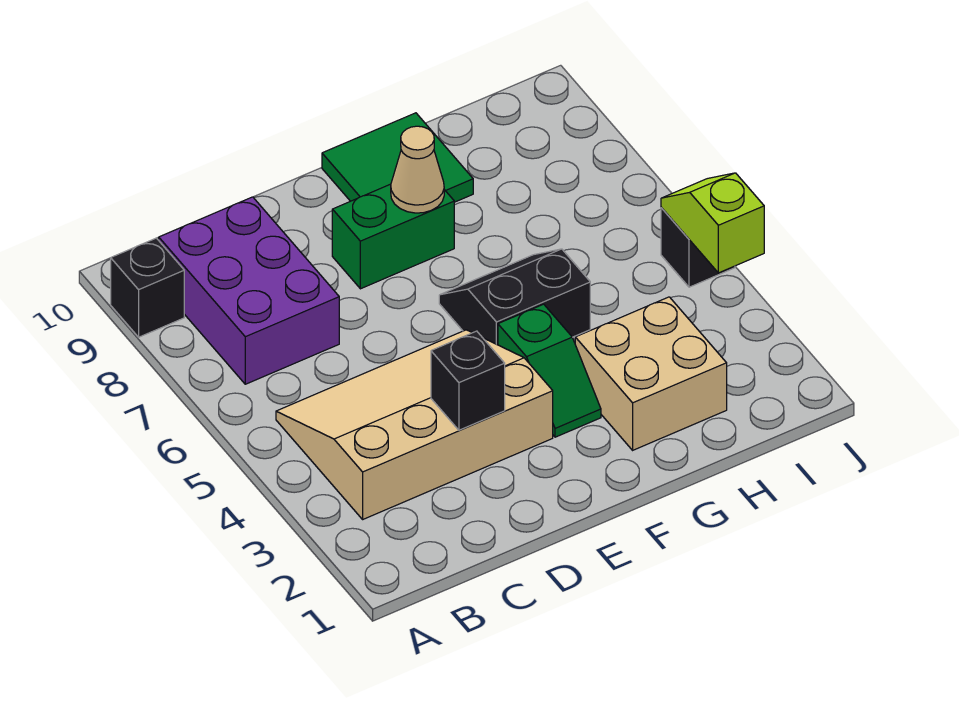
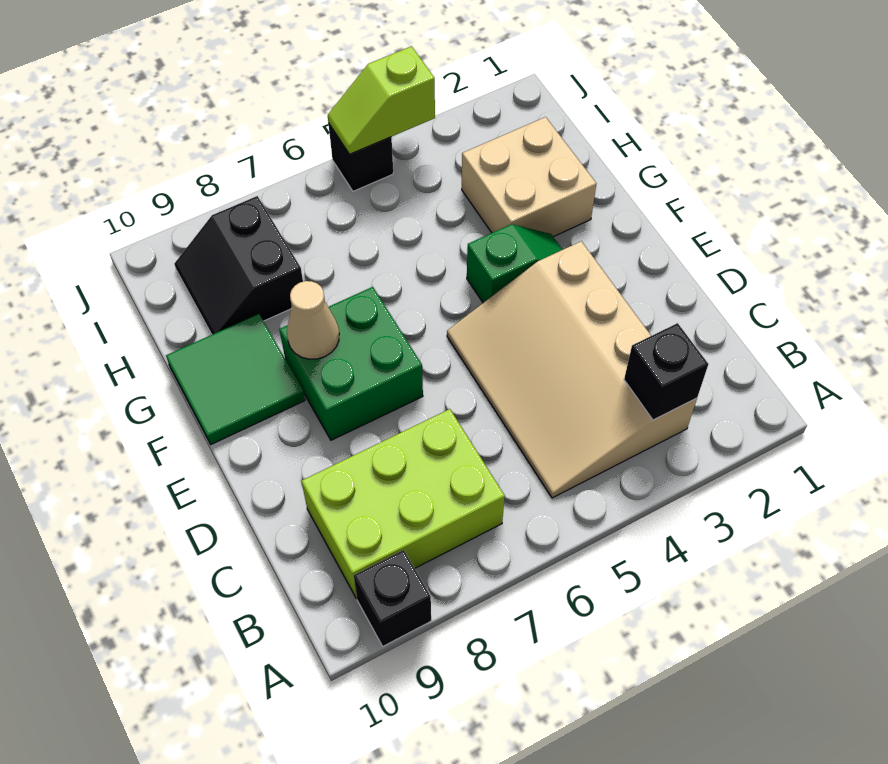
purple brick B7:C9 level 1 -> lime brick B7:C9 level 1
black brick D3 level 2 -> black brick B3 level 2
green brick E8:F8 level 1 -> green brick E7:F8 level 1
black slope F5:G6 level 1 top 5 -> black slope H8:I9 level 1 top 8

